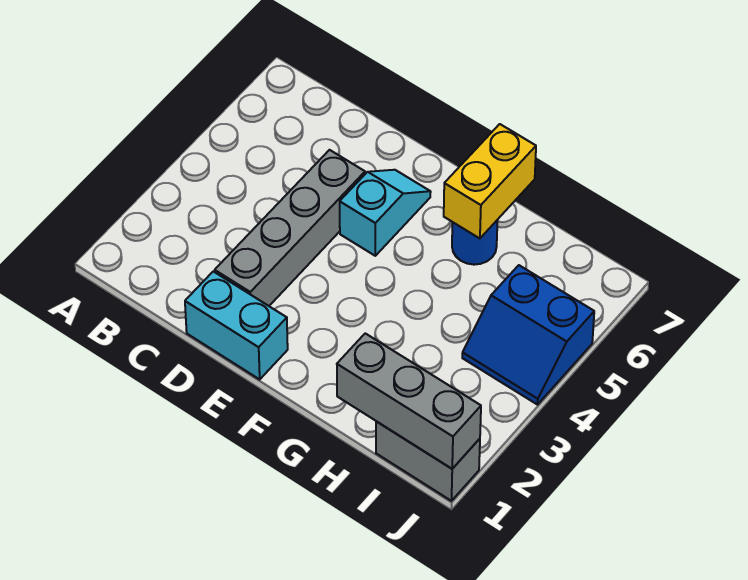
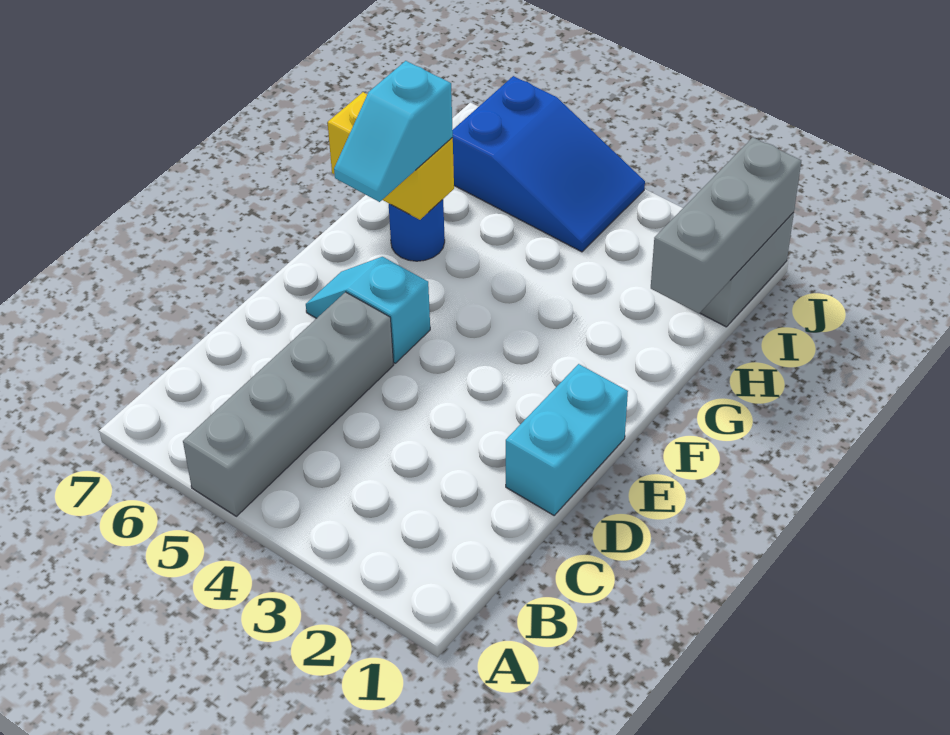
grey brick D2:D5 level 1 -> grey brick A5:D5 level 1
none -> cyan slope F6:G6 level 3 top G
blue slope I4:J5 level 1 top 5 -> blue slope I4:J6 level 1 top 6

